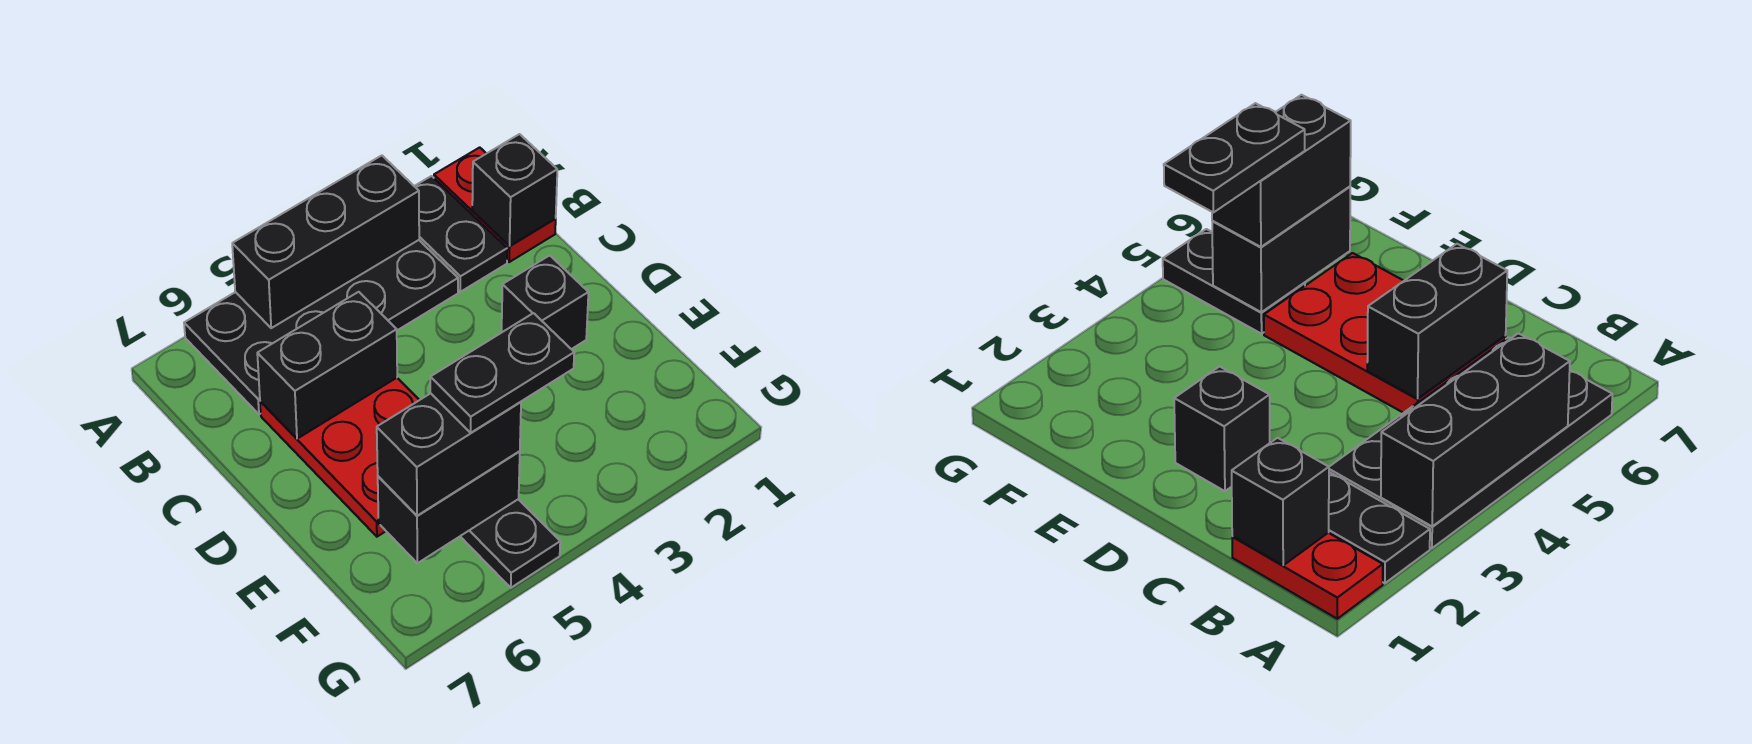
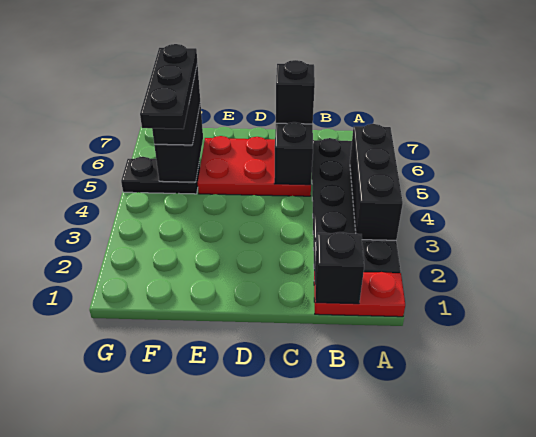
black brick D2 level 1 -> black brick C6 level 3
black plate F4:F5 level 4 -> black plate F4:F6 level 4

